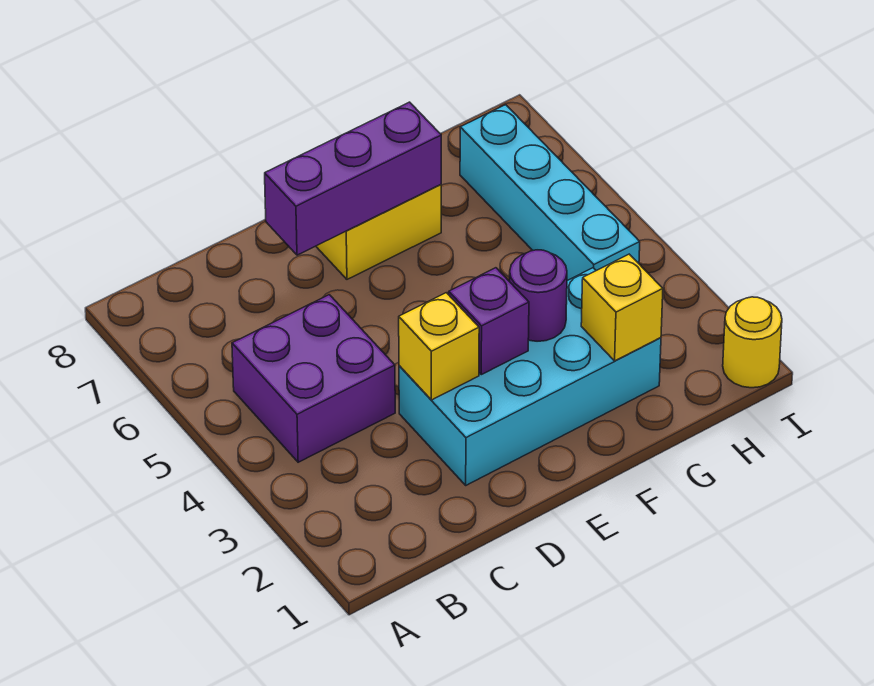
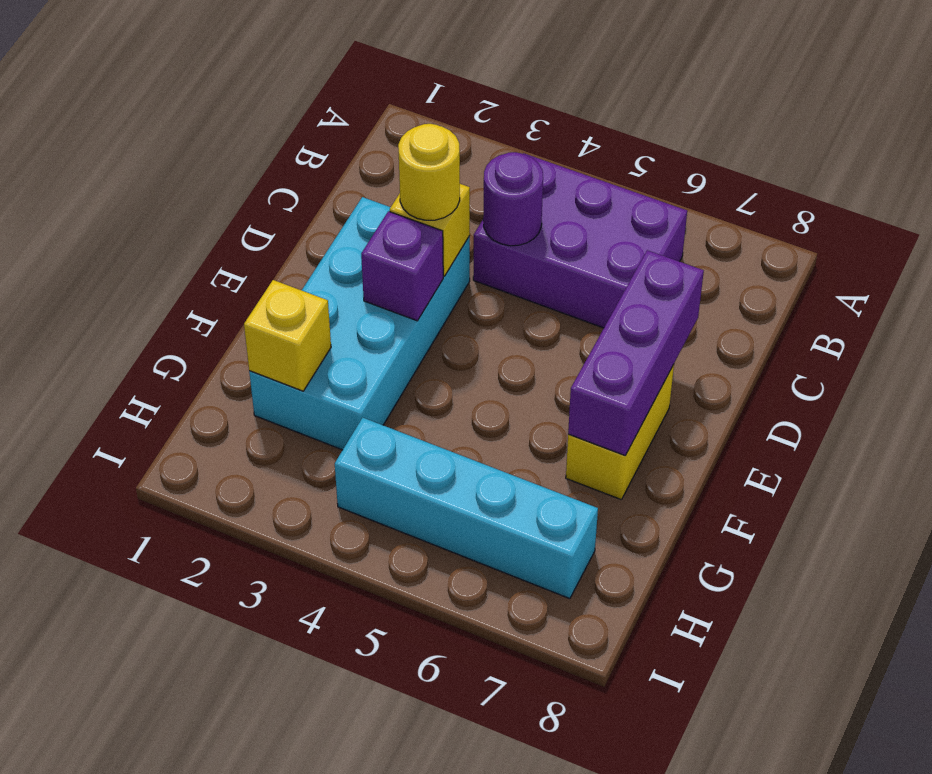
purple brick B4:C5 level 1 -> purple brick B4:C6 level 1
purple round brick F3 level 2 -> purple round brick C4 level 2
yellow round brick I1 level 1 -> yellow round brick D3 level 3

